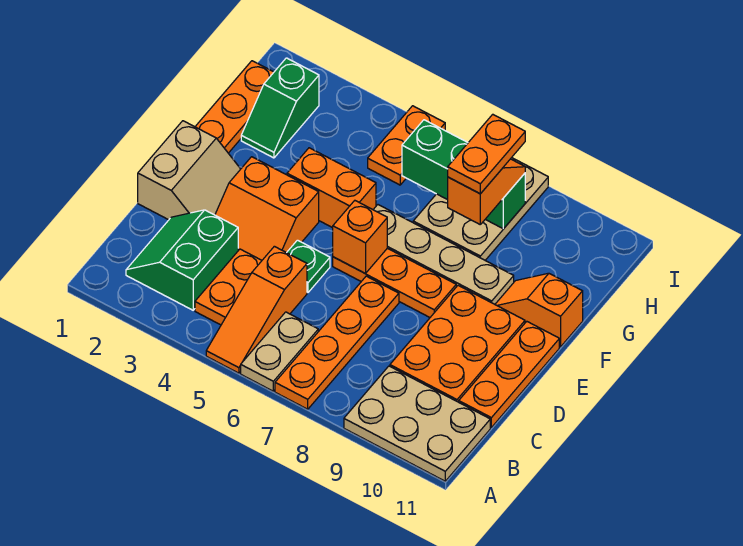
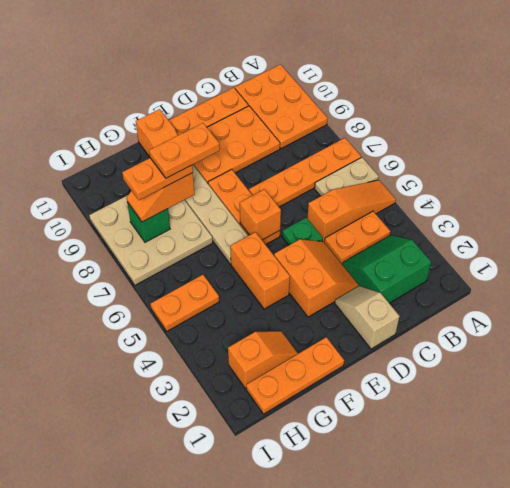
tan plate A9:B11 level 1 -> orange plate A9:B11 level 1
green slope B2:C3 level 1 top 3 -> green slope B2:C3 level 1 top 2
tan slope D1:E2 level 1 top 1 -> tan slope D1:D2 level 1 top 1
none -> orange plate F8:G8 level 5
green slope G2:H2 level 1 top H -> orange slope G2:H2 level 1 top H
tan plate G7:I8 level 1 -> tan plate G7:I9 level 1
green brick H6:H8 level 2 -> green brick H8 level 2

